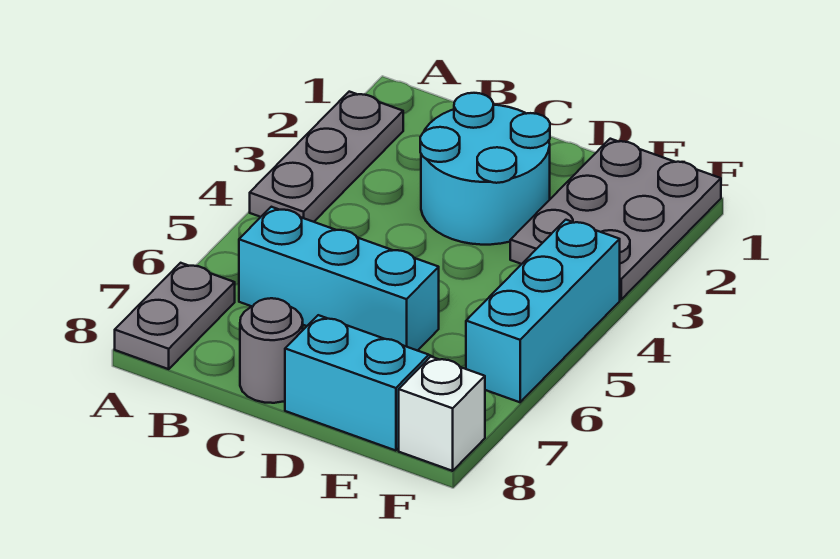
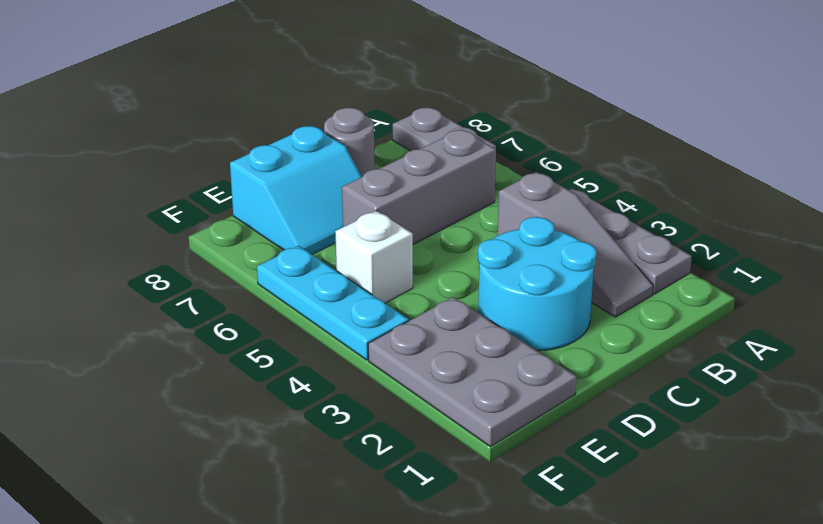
none -> grey slope B2:B4 level 1 top 4
cyan brick B6:D6 level 1 -> grey brick B6:D6 level 1
cyan brick F4:F6 level 1 -> cyan plate F4:F6 level 1
white brick F8 level 1 -> white brick E5 level 1

